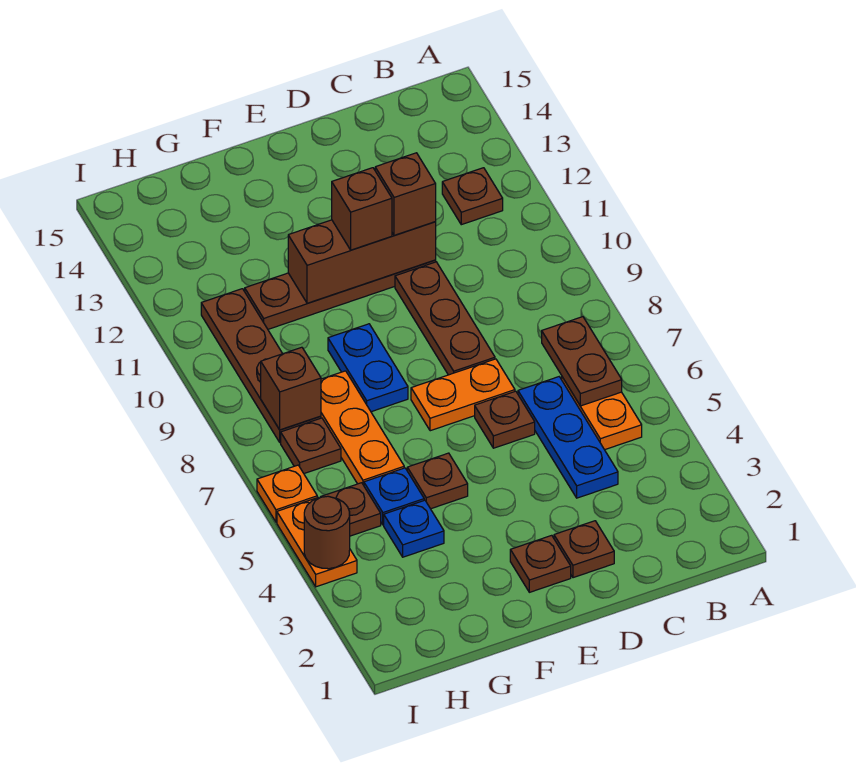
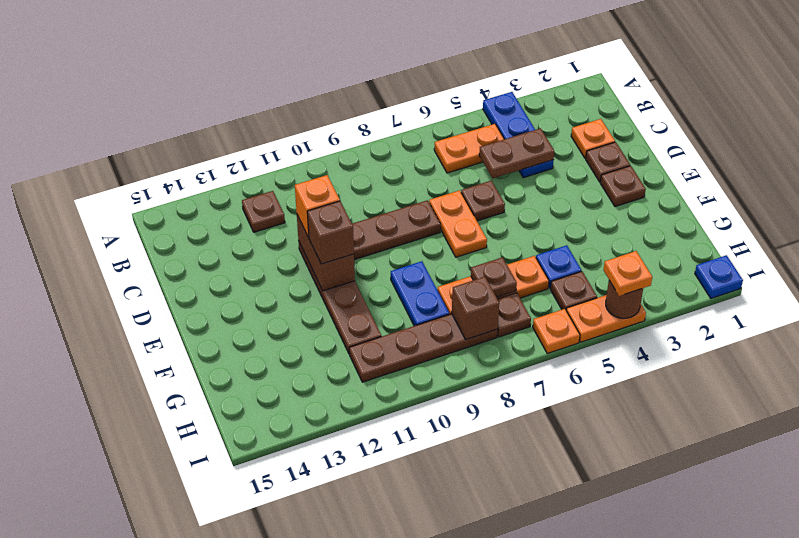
brown plate B6:B7 level 2 -> brown plate C4:C5 level 2
none -> orange plate C2 level 1
blue plate C4:C6 level 1 -> blue plate A4:C4 level 1
brown brick D11:F11 level 2 -> brown brick D11:E11 level 2
brown brick D11 level 3 -> orange brick D11 level 3
brown plate F5 level 1 -> brown plate G7 level 2
blue plate F8:F9 level 1 -> blue plate F9:G9 level 1
blue plate G4 level 1 -> blue plate I1 level 1
none -> orange plate I4 level 3

